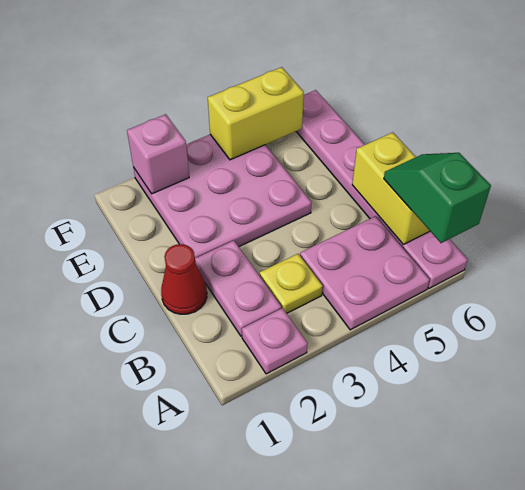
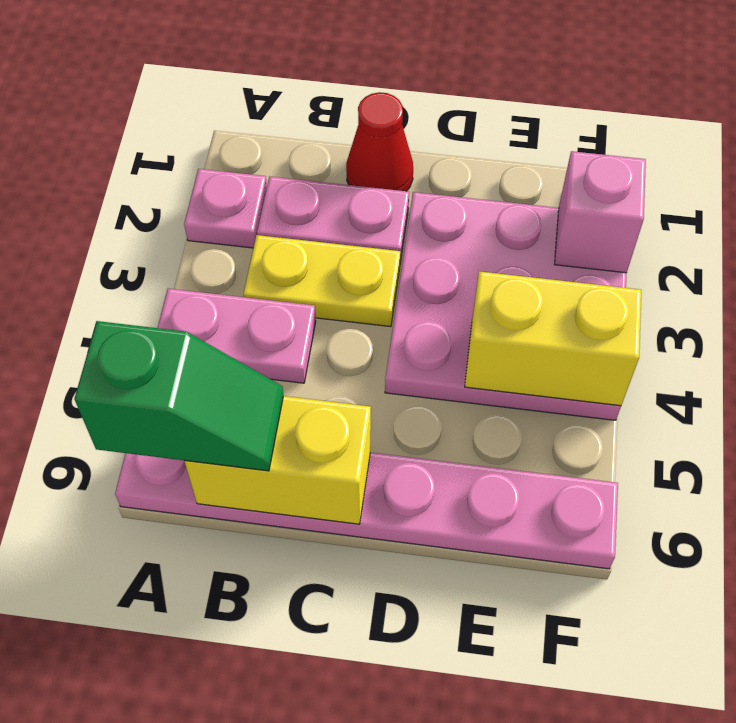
pink plate A4:B5 level 1 -> pink plate A4:B4 level 1
yellow plate B3 level 1 -> yellow plate B3:C3 level 1
yellow brick F4:F5 level 2 -> yellow brick E4:F4 level 2

